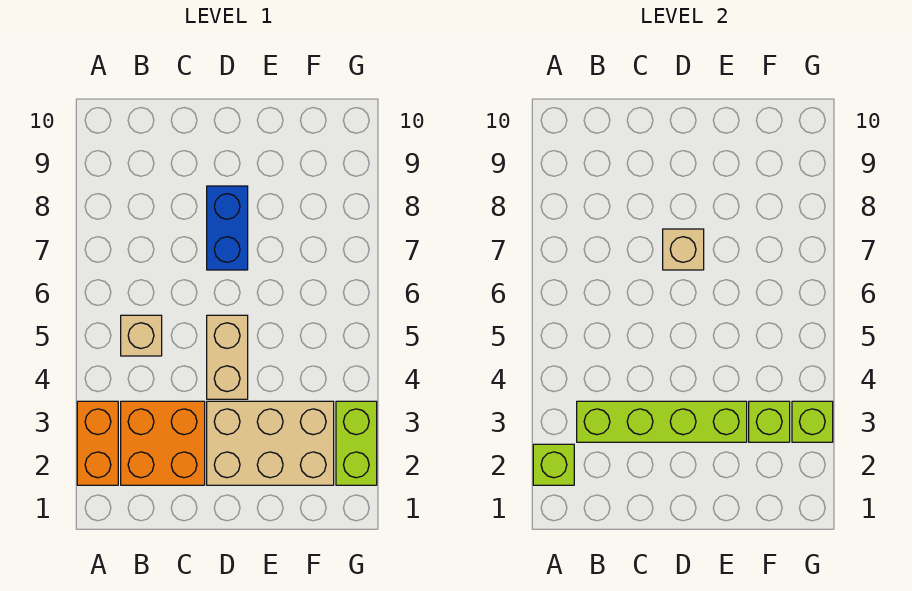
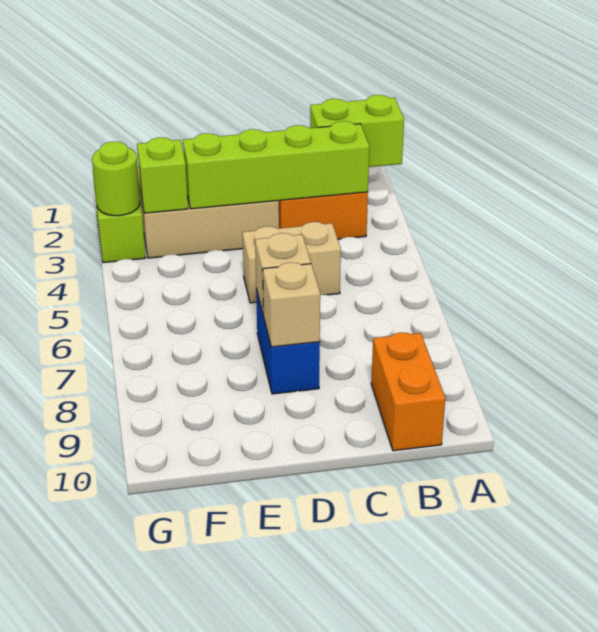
orange brick A2:A3 level 1 -> orange brick B9:B10 level 1
lime brick A2 level 2 -> lime brick A2:B2 level 2
tan brick B5 level 1 -> tan brick D8 level 2
tan brick D4:D5 level 1 -> tan brick C5:D5 level 1
lime brick G3 level 2 -> lime round brick G3 level 2

